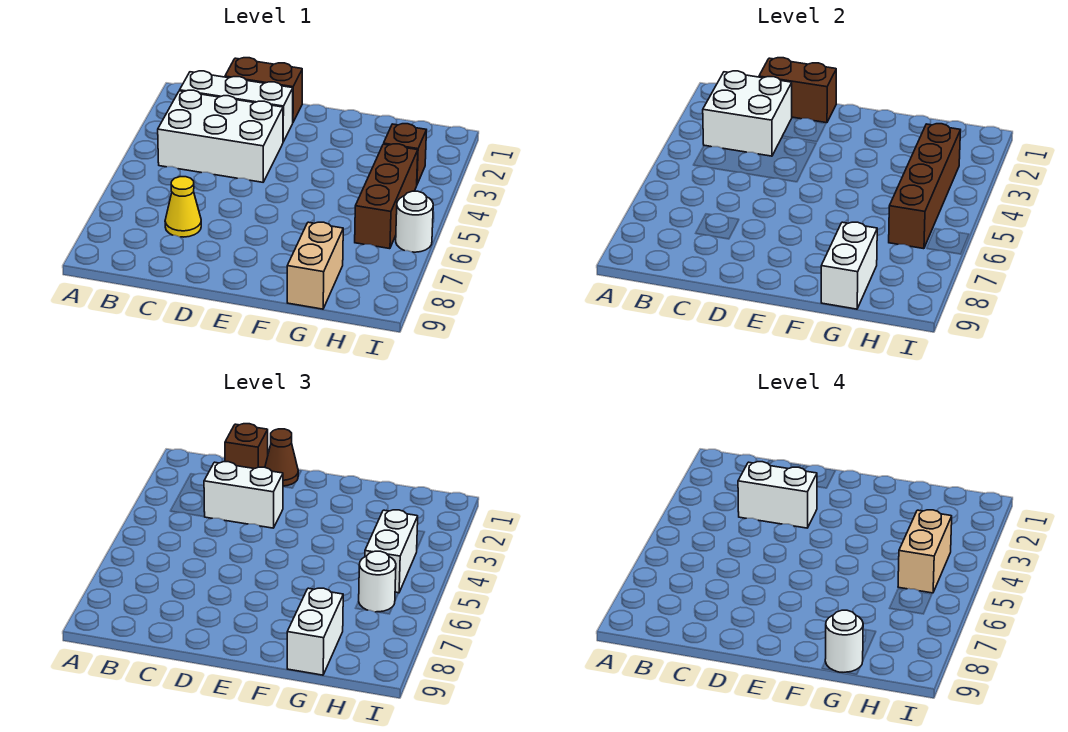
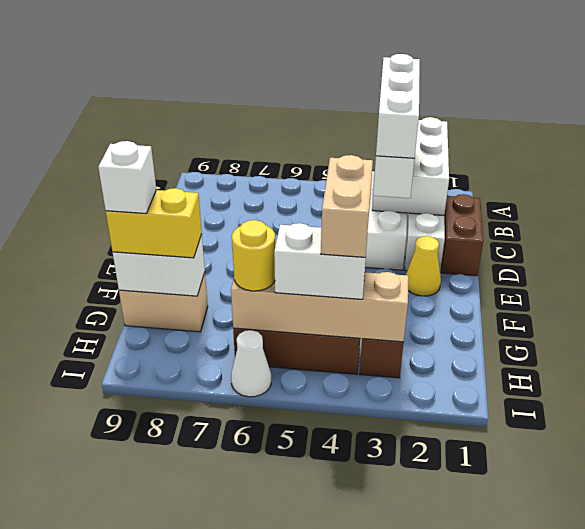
white brick B2:C3 level 2 -> white brick A2:C3 level 2
brown brick C1:D1 level 2 -> none
brown brick C1 level 3 -> none
white brick C3:D3 level 4 -> white brick B3:D3 level 4
yellow cone C7 level 1 -> yellow cone E2 level 1
brown cone D1 level 3 -> none
white brick G8:G9 level 3 -> yellow brick G8:G9 level 3
white round brick G9 level 4 -> white brick G9 level 4
brown brick H3:H6 level 2 -> tan brick H3:H6 level 2
tan brick H4:H5 level 4 -> tan brick G4:H4 level 4
white round brick H6 level 3 -> yellow round brick H6 level 3
white round brick I6 level 1 -> white cone I6 level 1

